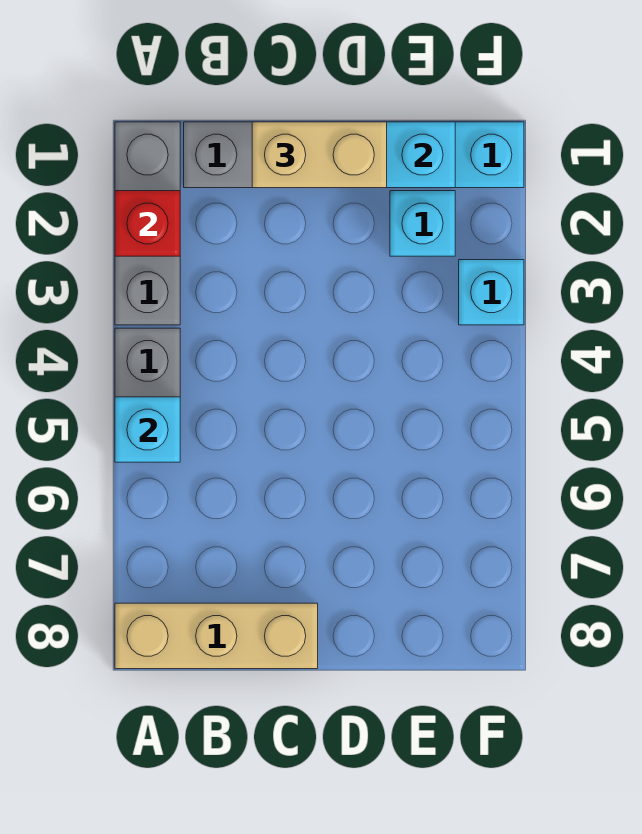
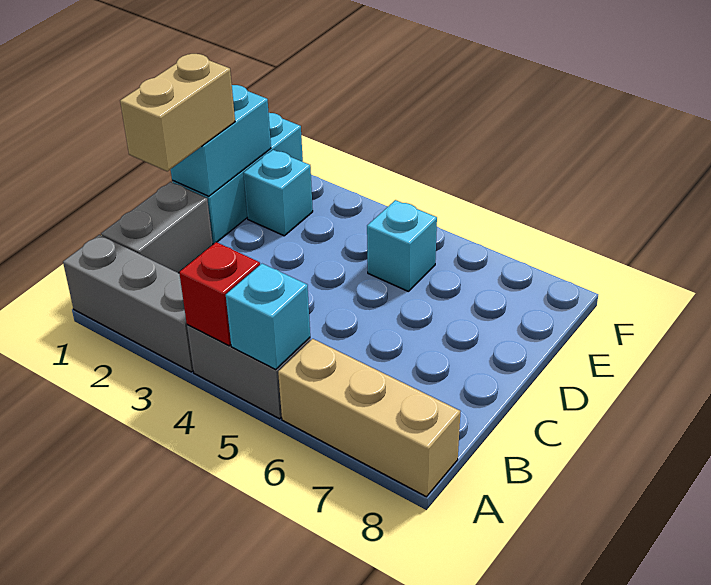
red brick A2 level 2 -> red brick A4 level 2
tan brick A8:C8 level 1 -> tan brick A6:A8 level 1
cyan brick F3 level 1 -> cyan brick E5 level 1

